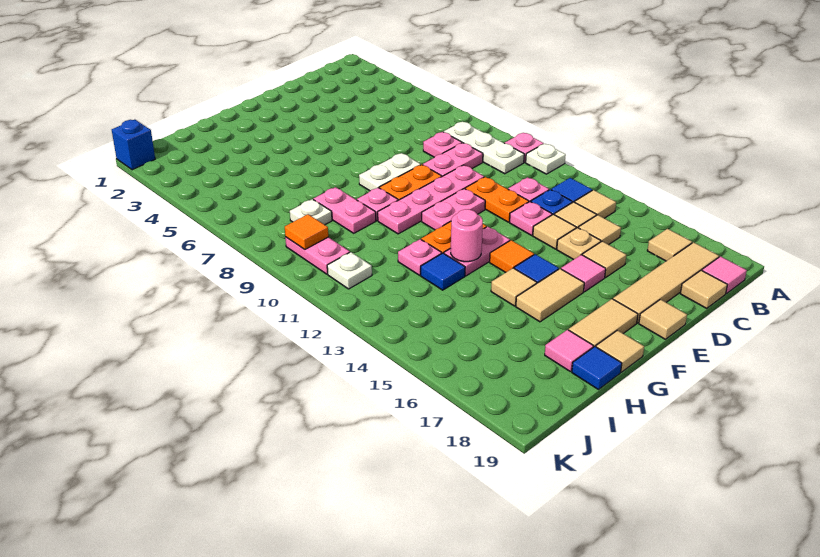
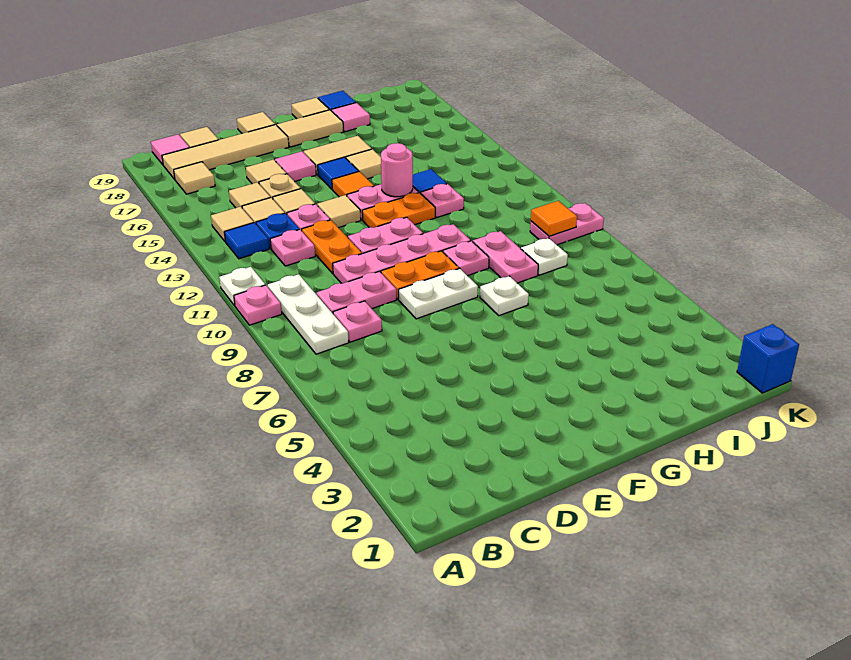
none -> tan tile E13 level 1
pink plate J9:J10 level 1 -> pink plate J9:K9 level 1
white plate J11 level 1 -> white plate G7 level 1

